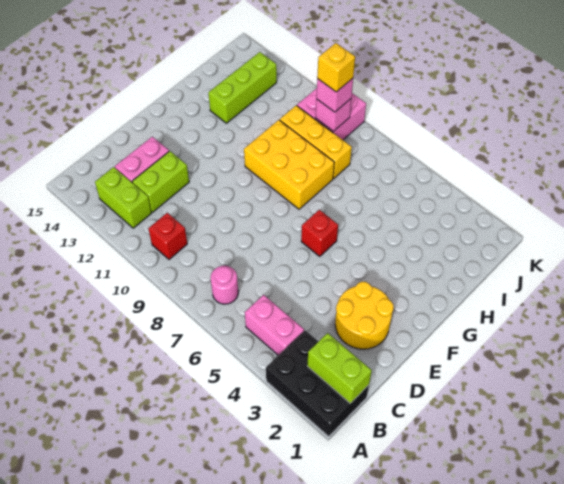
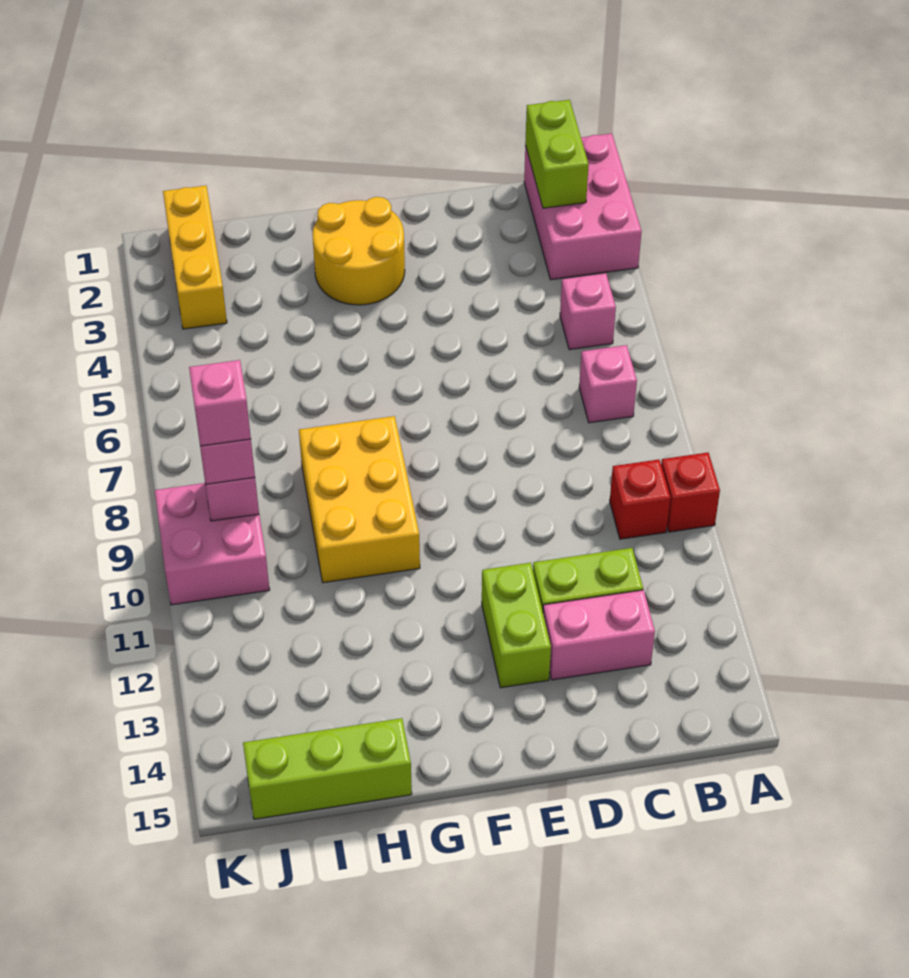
black brick A1:B3 level 1 -> pink brick A1:B3 level 1
pink brick B4:B5 level 1 -> pink brick B5 level 1
pink round brick B7 level 1 -> pink brick B7 level 1
lime brick B12:B13 level 1 -> lime brick E12:E13 level 1
yellow round brick D2:E3 level 1 -> yellow round brick F2:G3 level 1
red brick F6 level 1 -> red brick A10 level 1
lime brick H13:J13 level 1 -> lime brick H15:J15 level 1
yellow brick I8:I10 level 1 -> yellow brick J1:J3 level 1
yellow brick J9 level 4 -> pink brick J9 level 4

